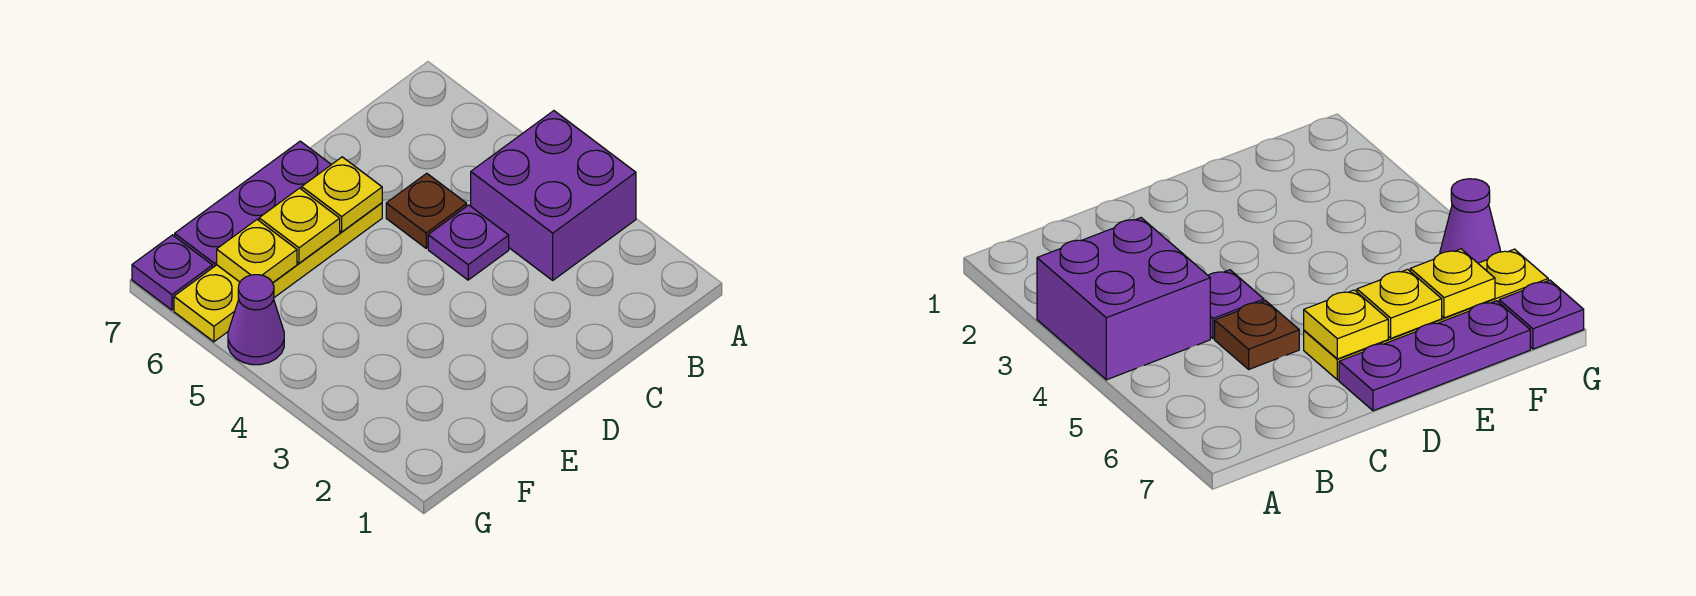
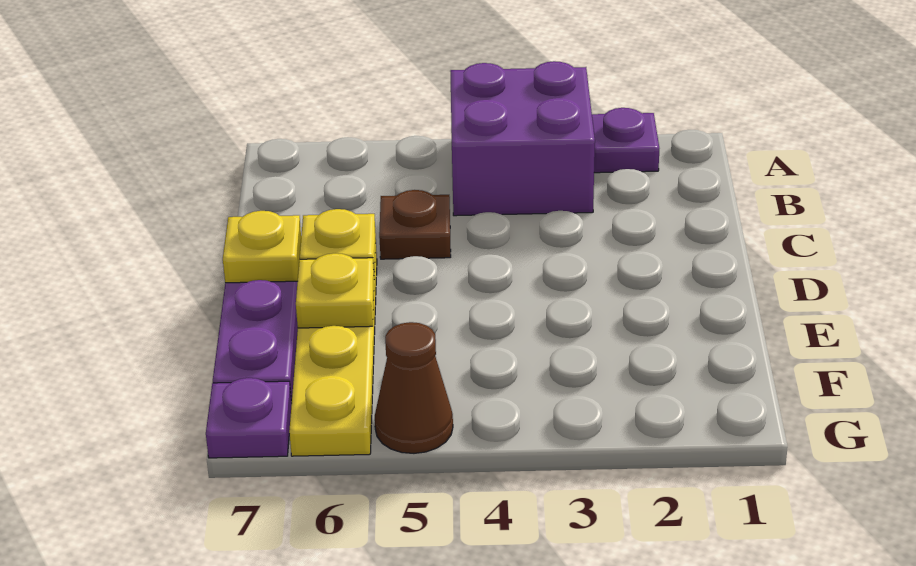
purple plate C4 level 1 -> purple plate A2 level 1
yellow plate F6 level 2 -> yellow plate D7 level 2
purple cone G5 level 1 -> brown cone G5 level 1

